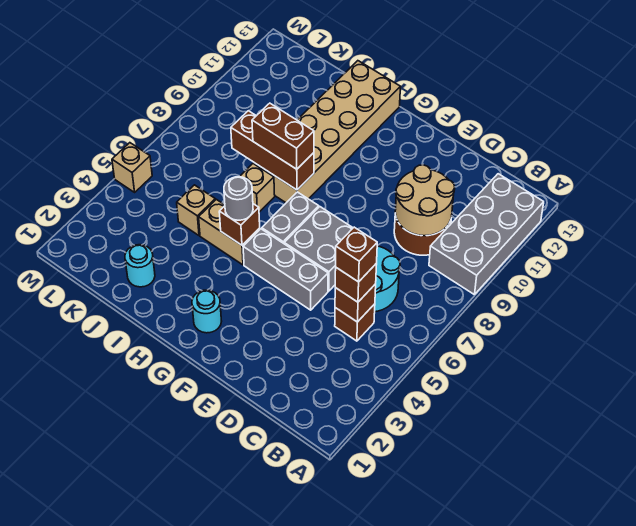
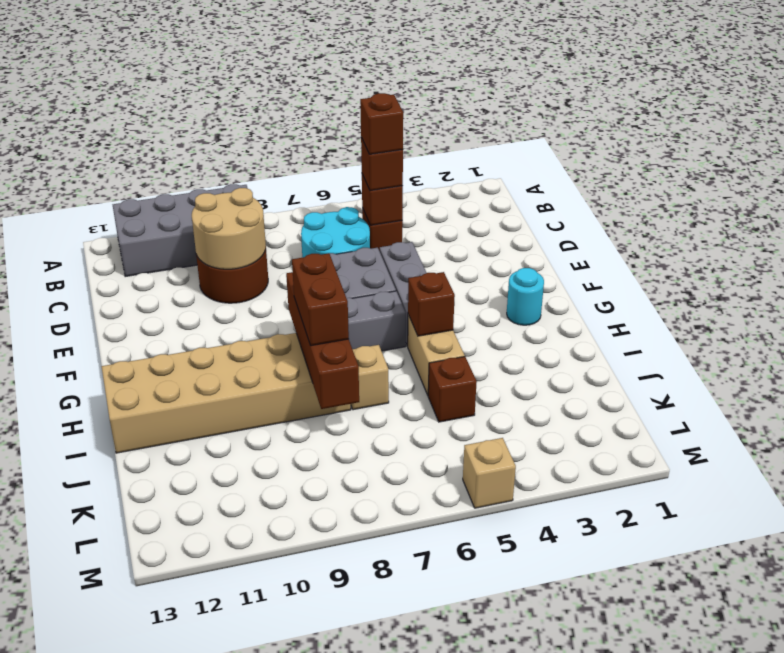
grey round brick H5 level 3 -> none
brown brick H8:J8 level 2 -> brown brick G8:J8 level 2
cyan round brick J2 level 1 -> none
tan brick J5 level 1 -> brown brick J5 level 1

